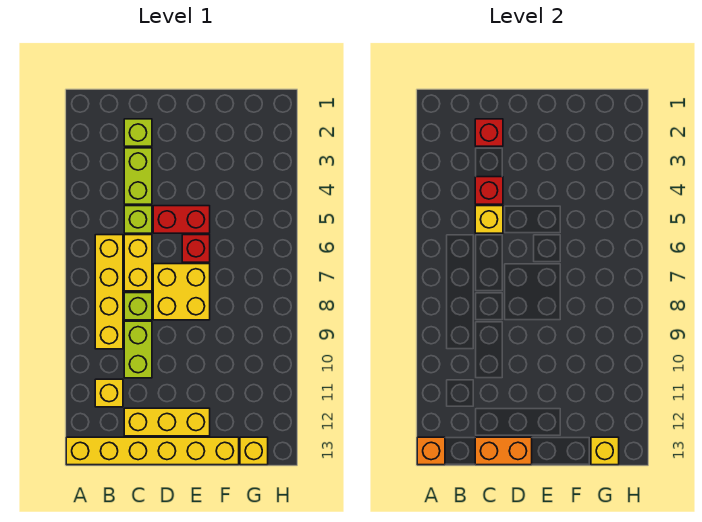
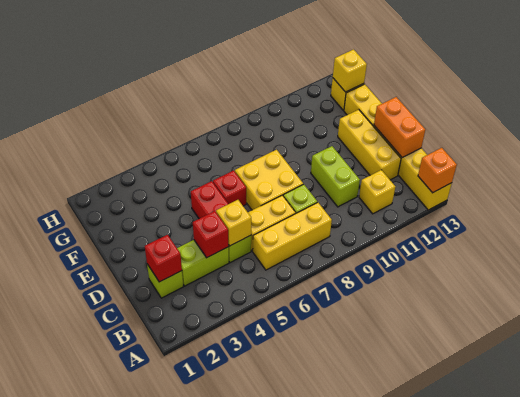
yellow brick B6:B9 level 1 -> yellow brick B6:B8 level 1
lime brick C9:C10 level 1 -> lime brick C10:D10 level 1

